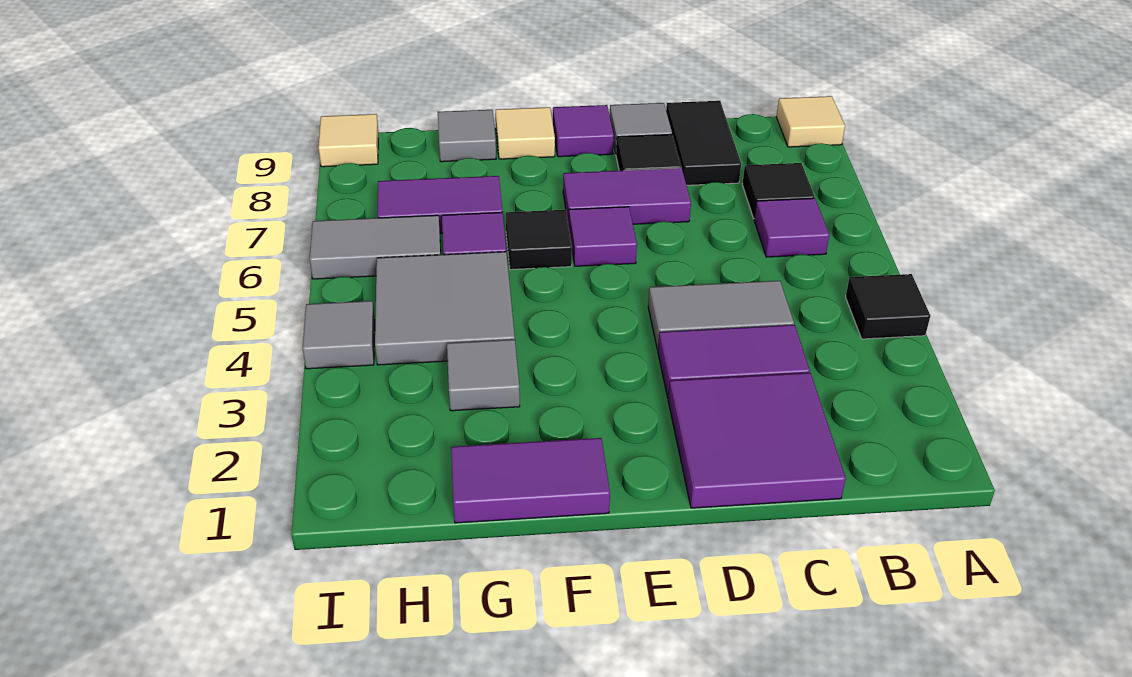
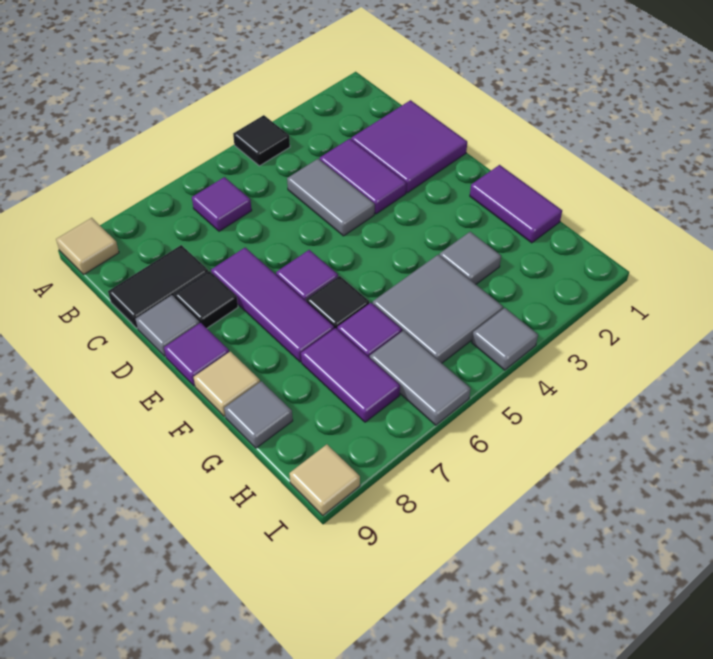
black tile B7 level 1 -> none
purple tile D7:E7 level 1 -> purple tile D7:F7 level 1

